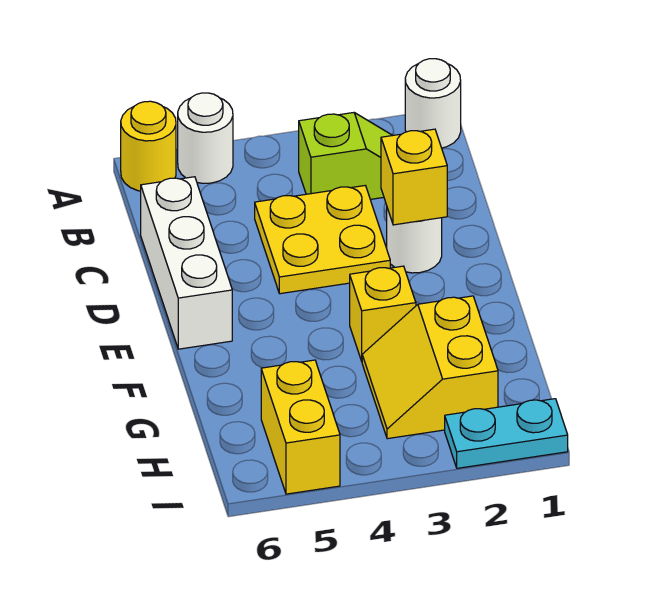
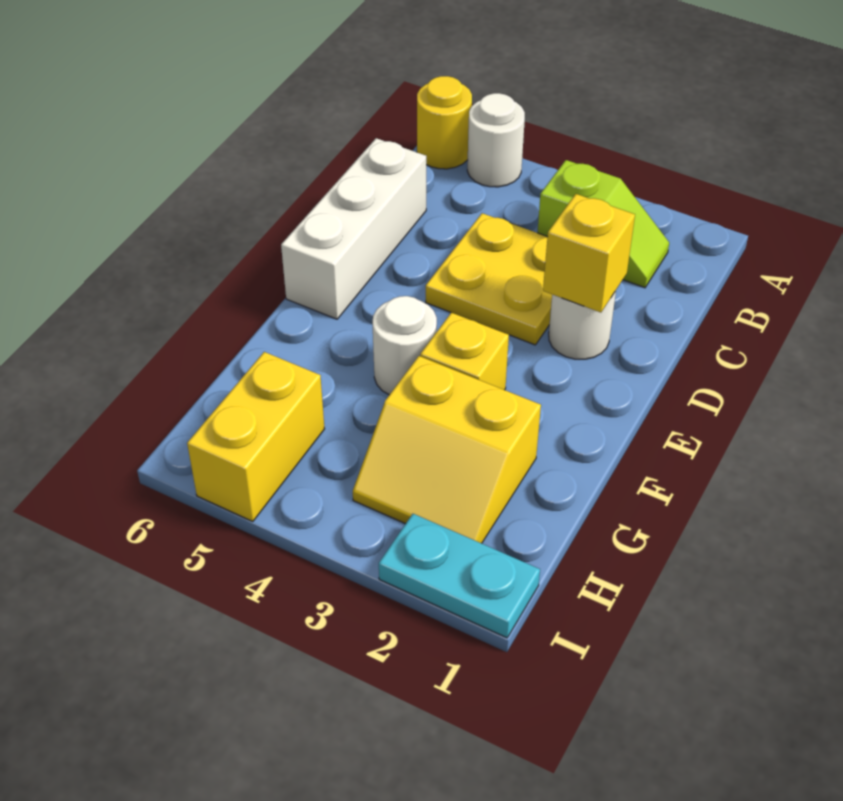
white round brick A1 level 1 -> white round brick F4 level 1
yellow slope G2:H3 level 1 top 2 -> yellow slope G2:H3 level 1 top G

